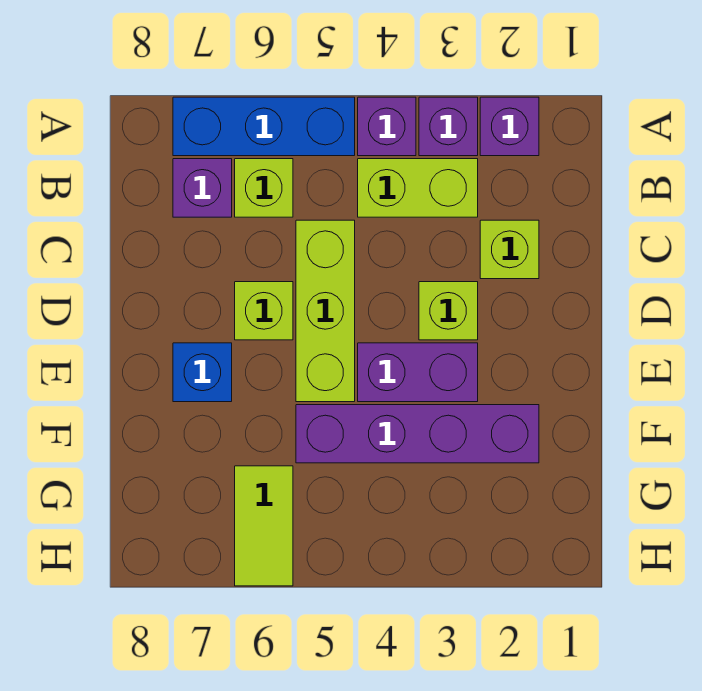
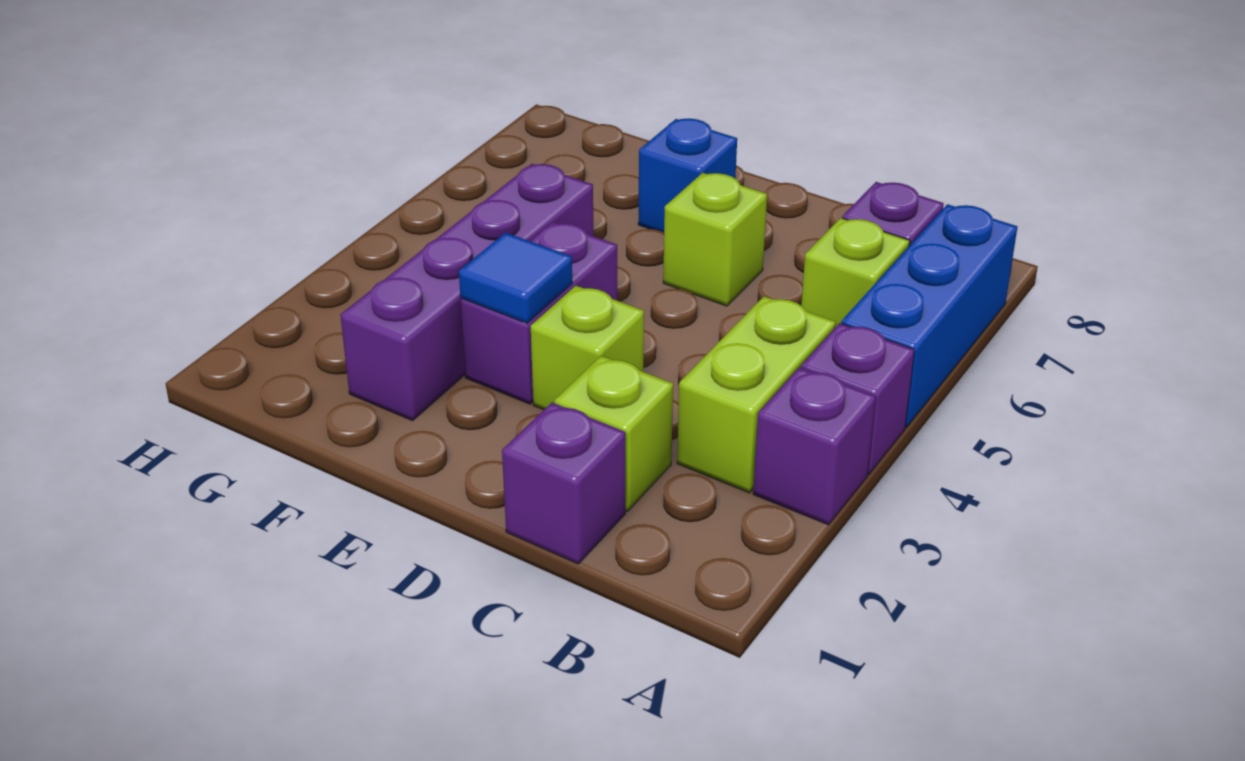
purple brick A2 level 1 -> purple brick C1 level 1
lime brick C5:E5 level 1 -> none
none -> blue tile E3 level 2
lime tile G6:H6 level 1 -> none

